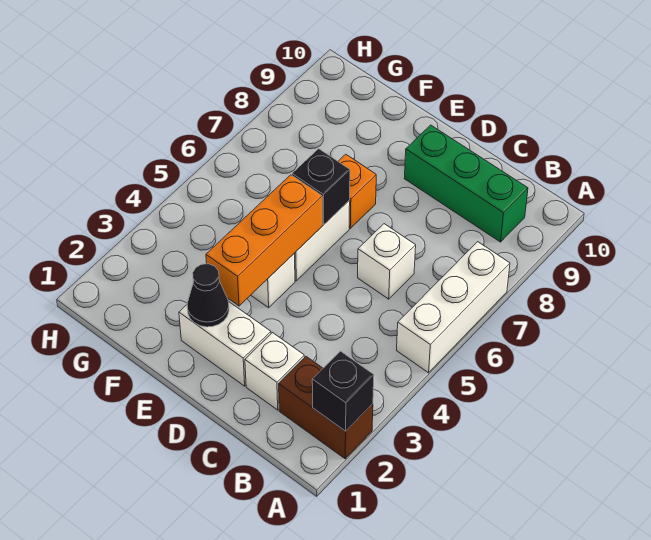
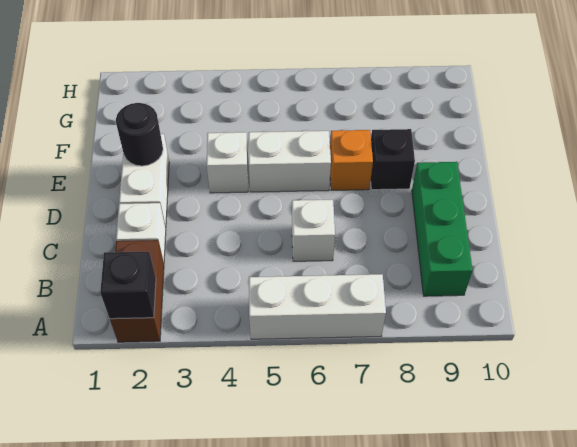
black cone E2 level 2 -> black round brick E2 level 2
orange brick E3:E5 level 2 -> none
black brick E6 level 2 -> black brick E8 level 1

